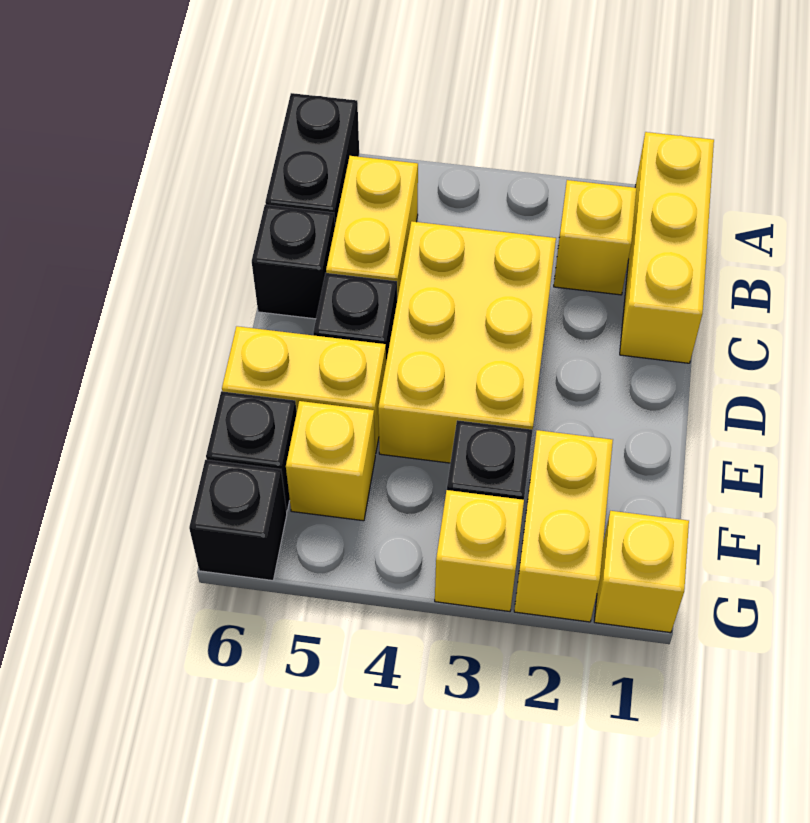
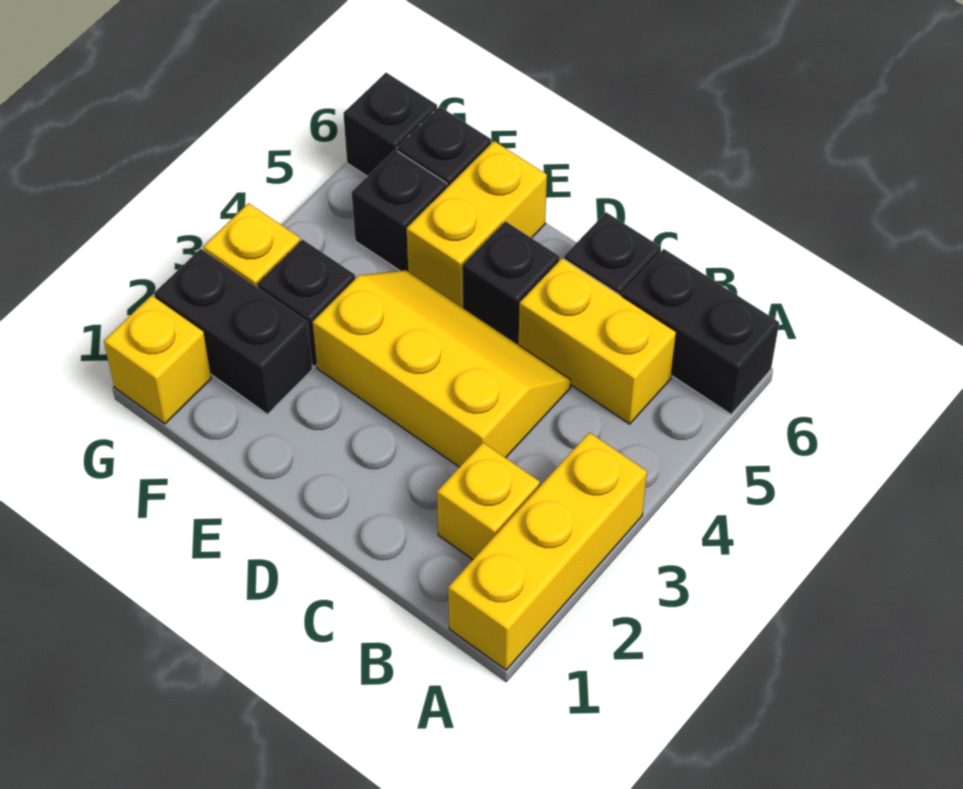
yellow brick A1:C1 level 1 -> yellow brick A1:A3 level 1
yellow brick C3:E4 level 1 -> yellow slope C3:E4 level 1 top 3
yellow brick F2:G2 level 1 -> black brick F2:G2 level 1
yellow brick F5 level 1 -> black brick F5 level 1

